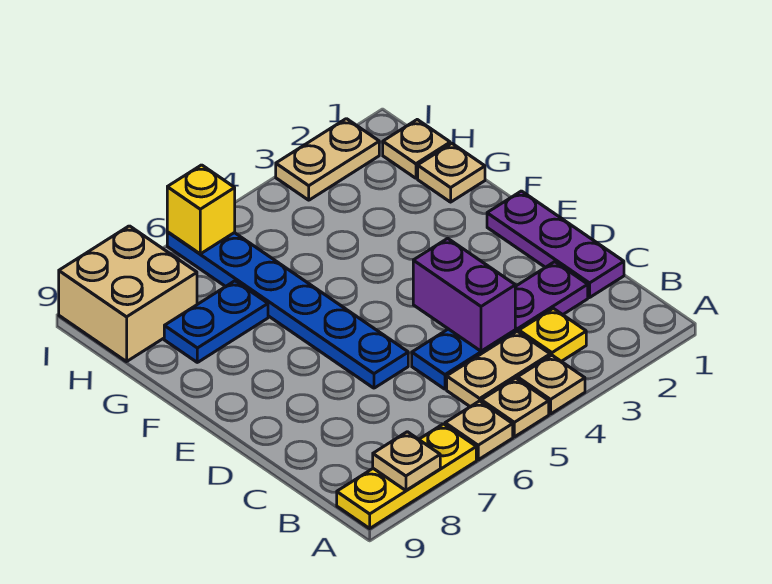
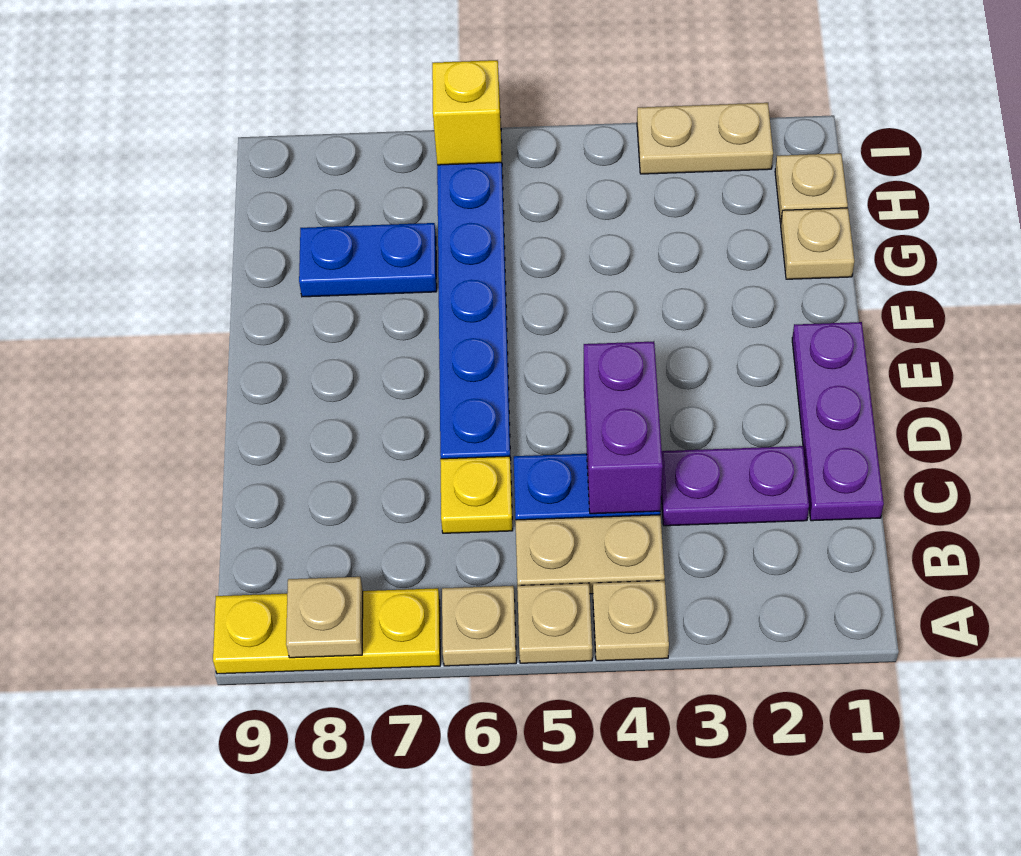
yellow plate B3 level 1 -> yellow plate C6 level 1
tan brick H8:I9 level 1 -> none

